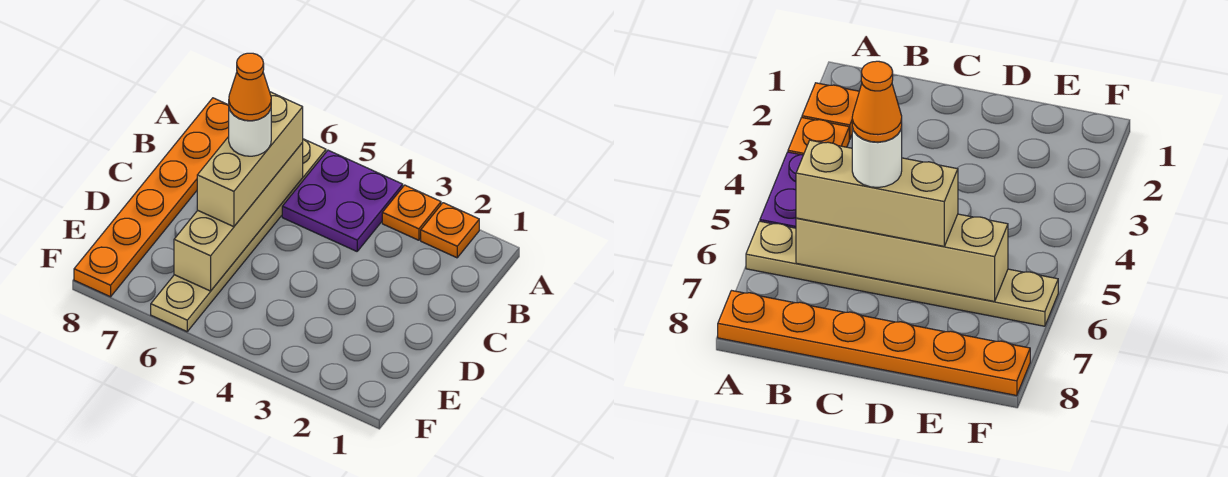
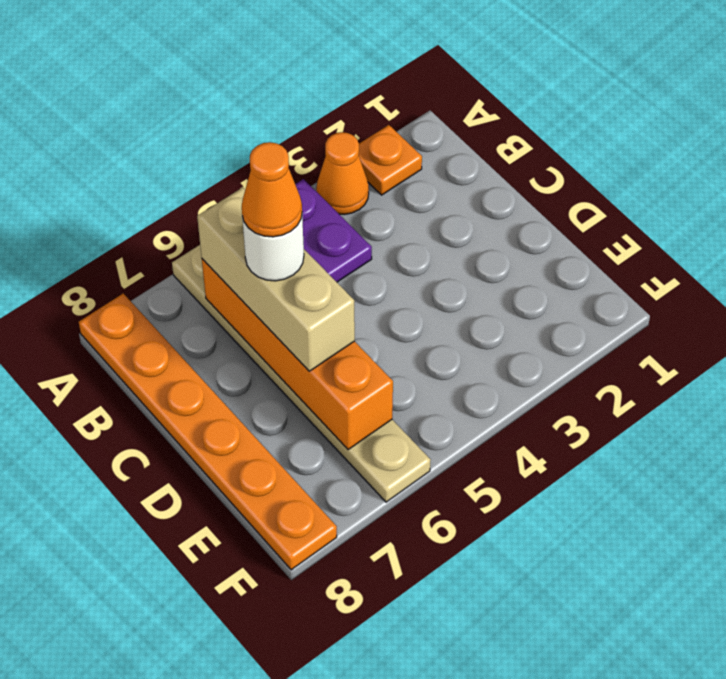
orange plate A3 level 1 -> orange cone A3 level 1
tan brick B6:E6 level 2 -> orange brick B6:E6 level 2

